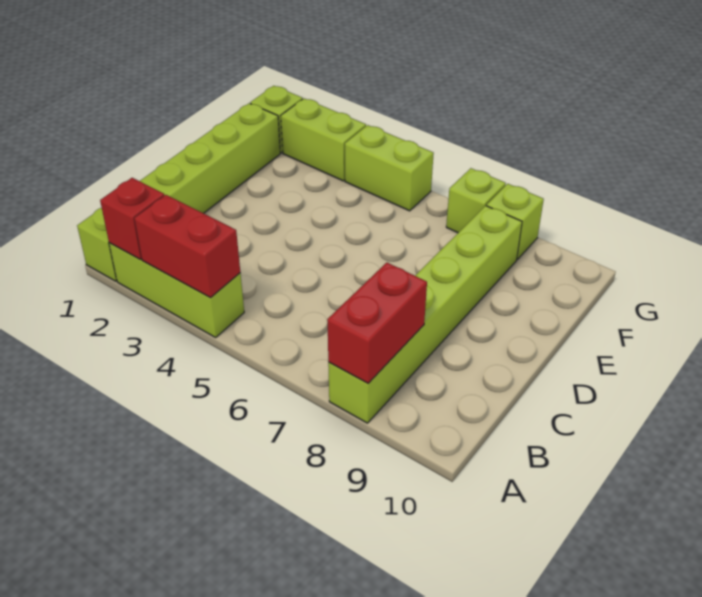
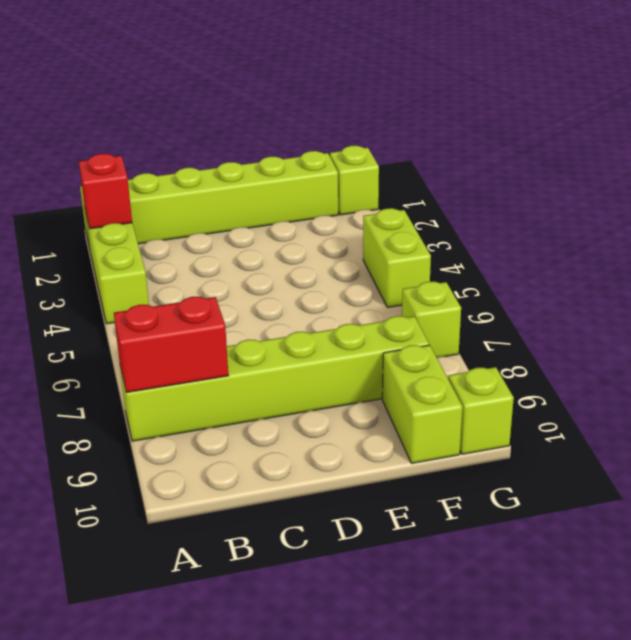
red brick A3:A4 level 2 -> none
lime brick G2:G3 level 1 -> lime brick F9:F10 level 1
lime brick G8 level 1 -> lime brick G10 level 1

